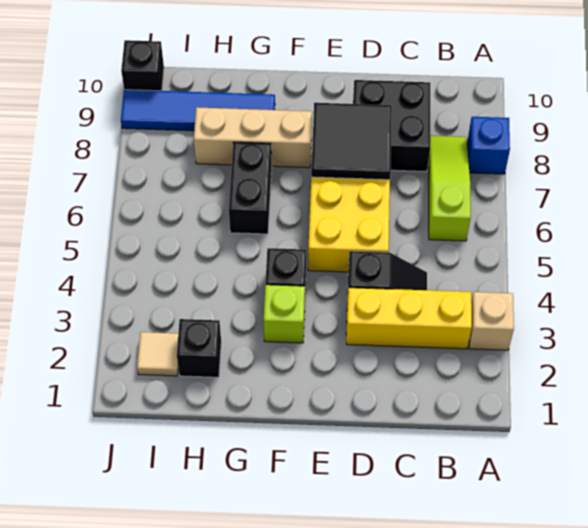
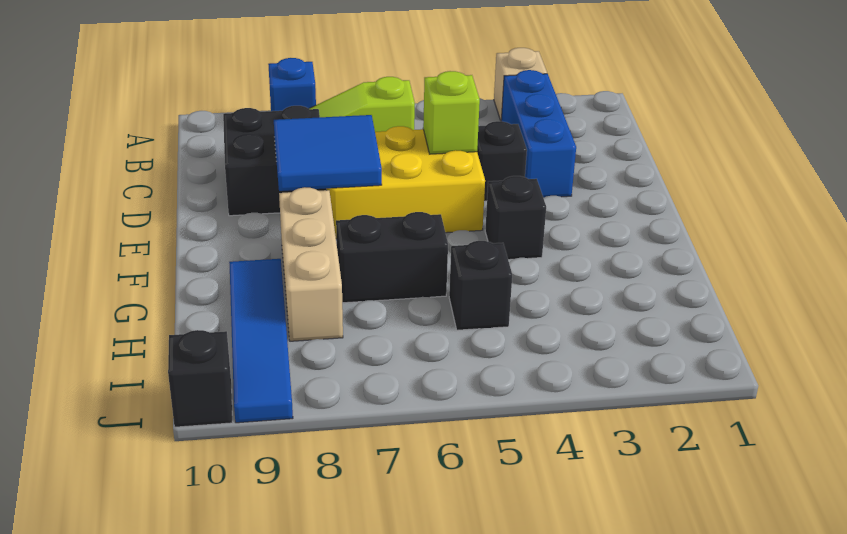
yellow brick B3:D3 level 1 -> blue brick B3:D3 level 1
black tile D7:E8 level 2 -> blue tile D7:E8 level 2
lime brick F3 level 1 -> lime brick D5 level 2
black brick H2 level 1 -> black brick H5 level 1
tan tile I2 level 1 -> none

